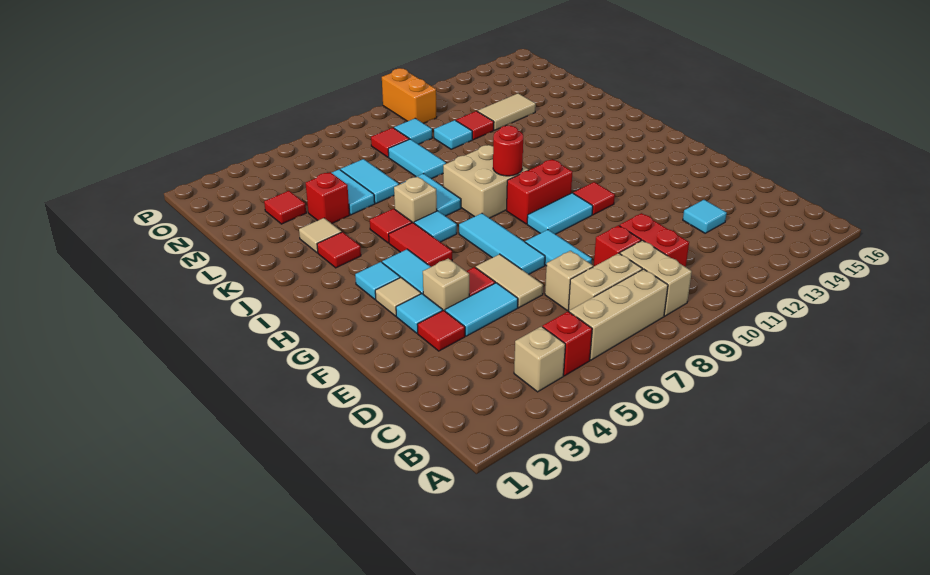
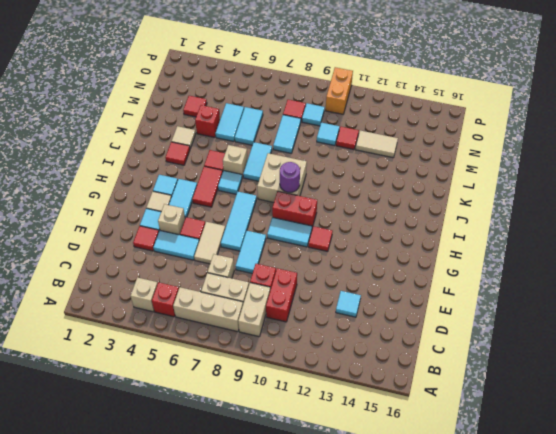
red round brick I9 level 2 -> purple round brick I9 level 2

